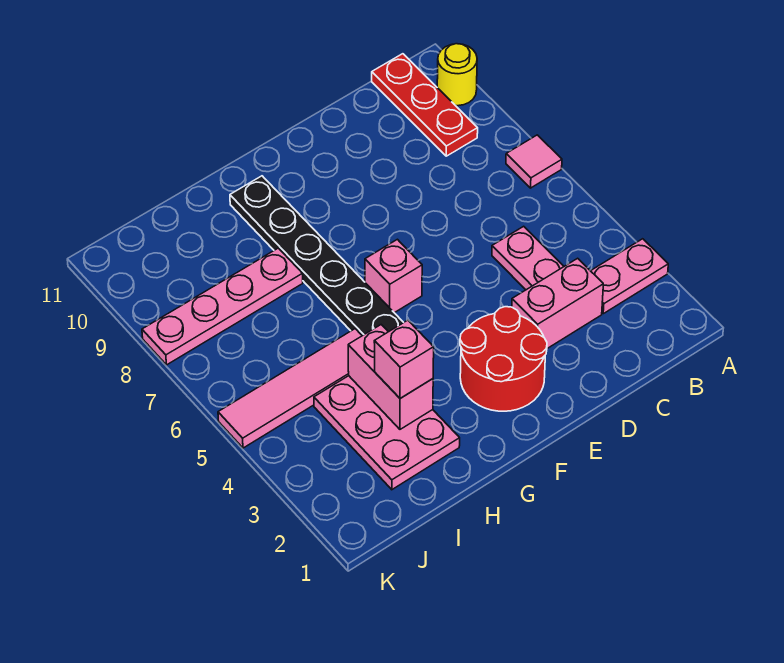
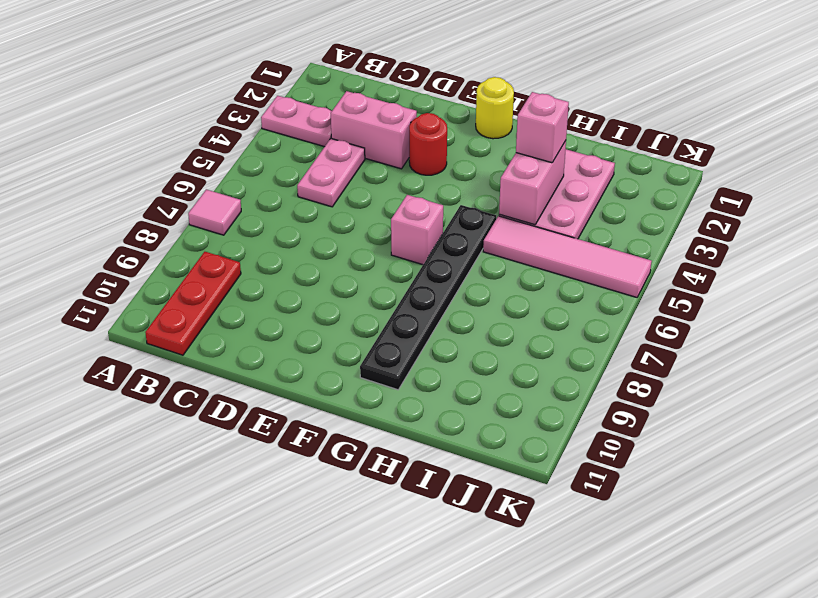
yellow round brick A10 level 1 -> yellow round brick F1 level 1
red round brick E2:F3 level 1 -> red round brick E3 level 1
pink plate H8:K8 level 1 -> none

